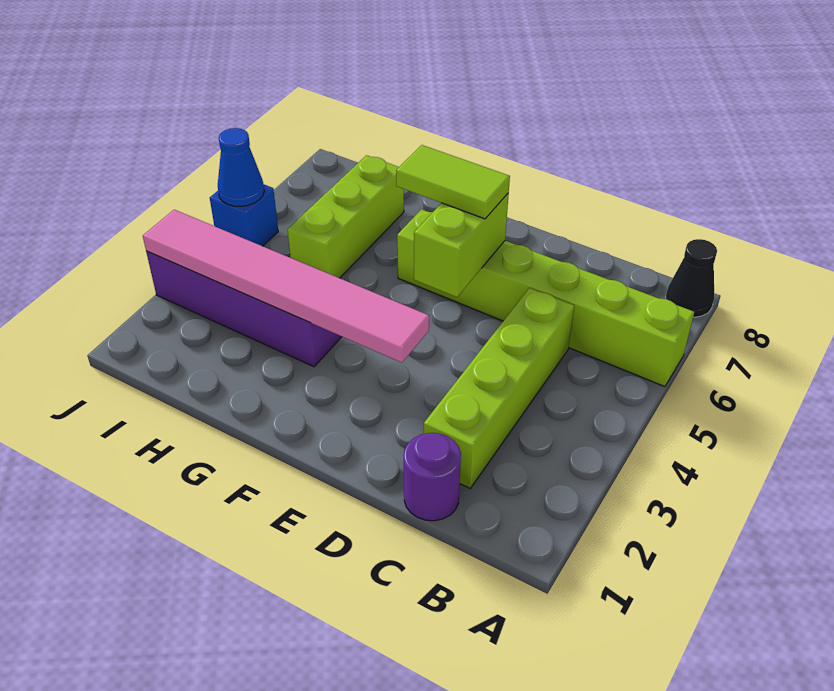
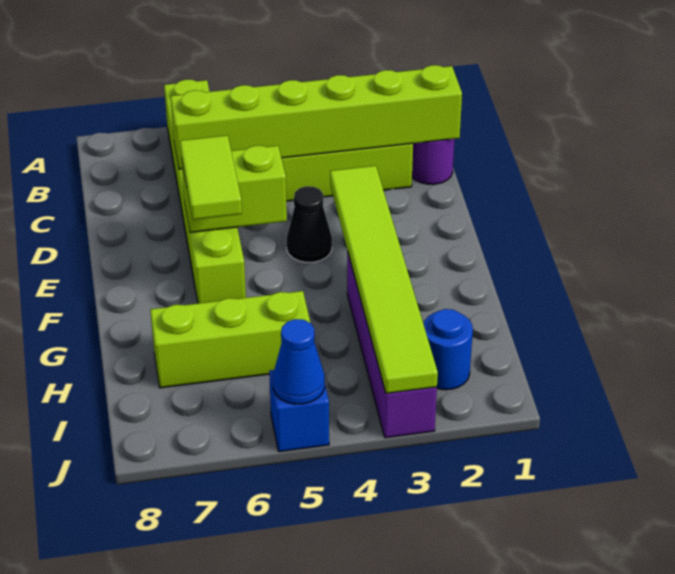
black cone A8 level 1 -> black cone E4 level 1
none -> lime brick C1:C6 level 2
pink tile E3:J3 level 2 -> lime tile E3:J3 level 2
none -> blue round brick I2 level 1

